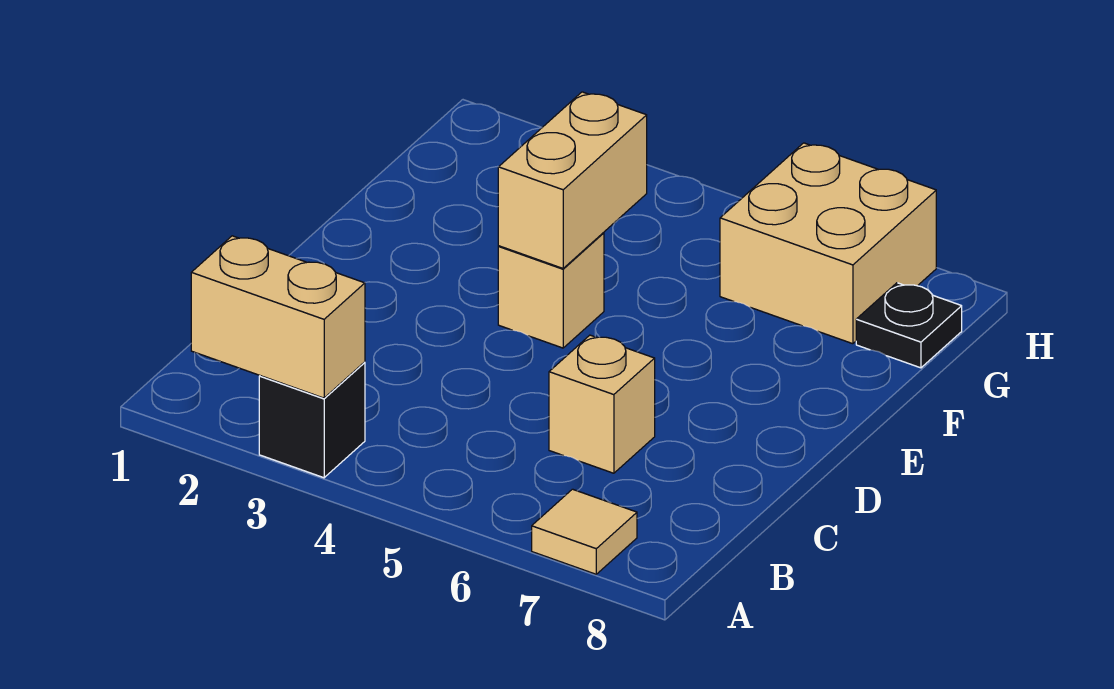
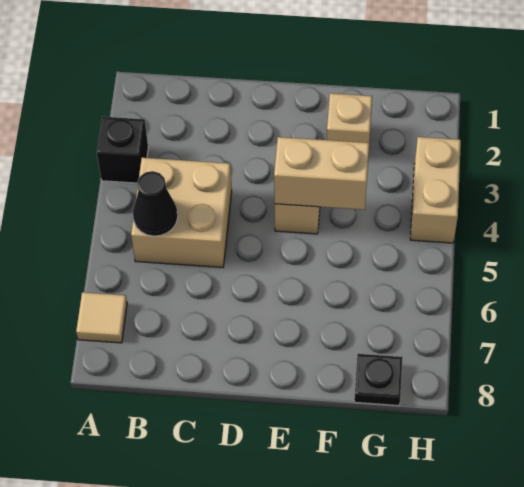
tan brick A2:A3 level 2 -> tan brick H3:H4 level 1
none -> black cone B5 level 2
tan brick C6 level 1 -> tan brick F2 level 1
tan brick G6:H7 level 1 -> tan brick B4:C5 level 1

